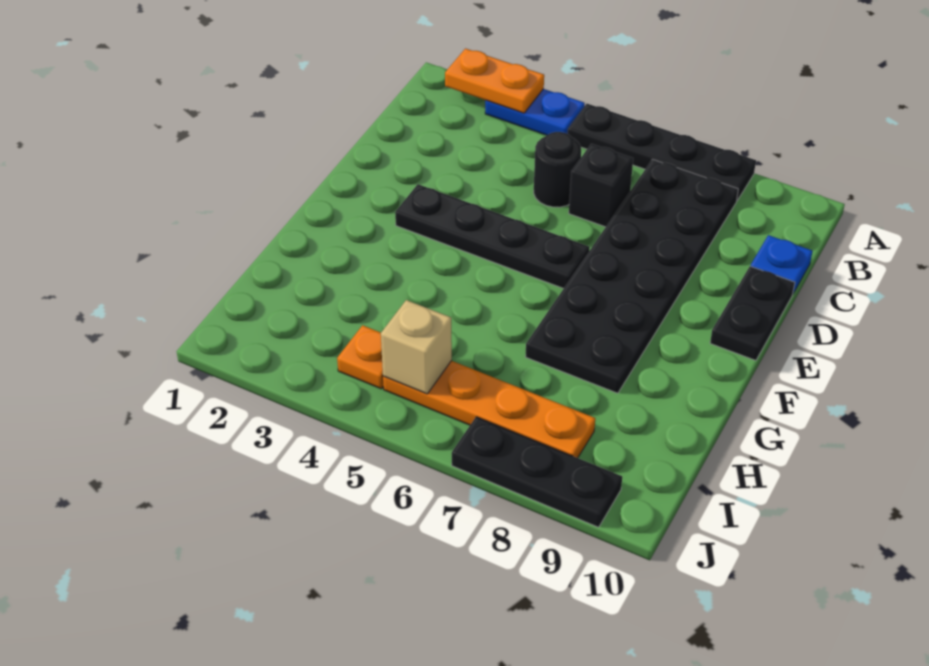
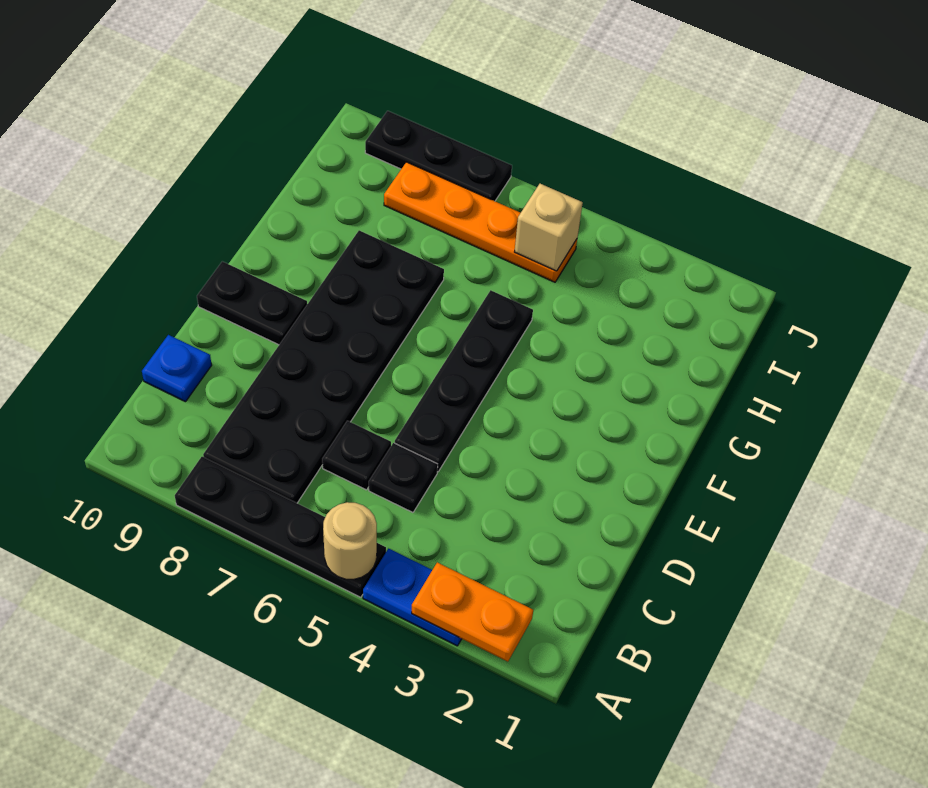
none -> tan round brick A5 level 2
black round brick C5 level 1 -> black plate C5 level 1
black brick C6 level 1 -> black plate C6 level 1
black plate D10:E10 level 1 -> black plate E9:E10 level 1
black plate E3:E6 level 1 -> black plate D5:G5 level 1
orange plate I4 level 1 -> none

